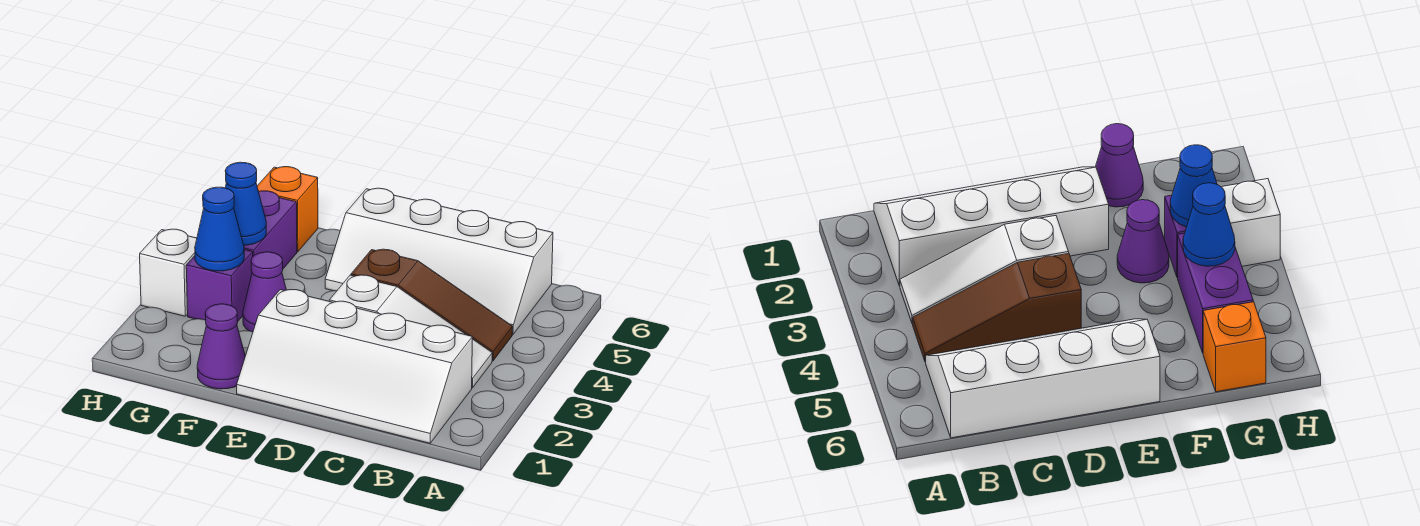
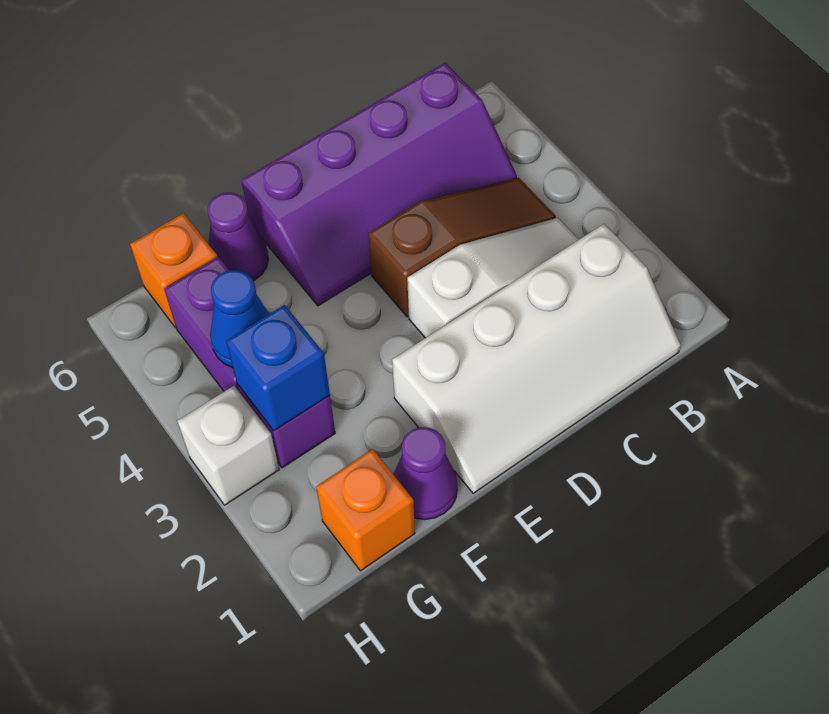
white slope B5:E6 level 1 top 6 -> purple slope B5:E6 level 1 top 6
purple cone F3 level 1 -> purple cone F6 level 1
none -> orange brick G1 level 1
blue cone G3 level 2 -> blue brick G3 level 2

